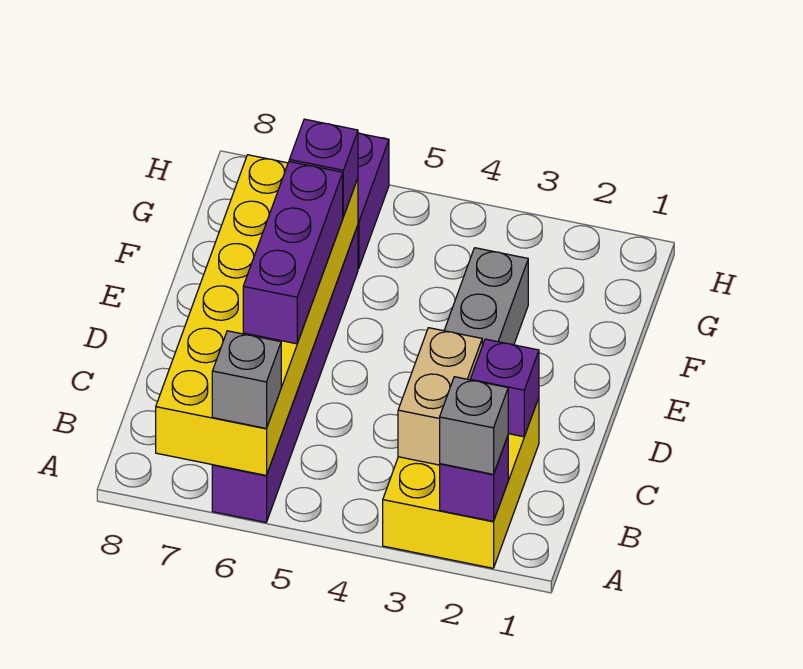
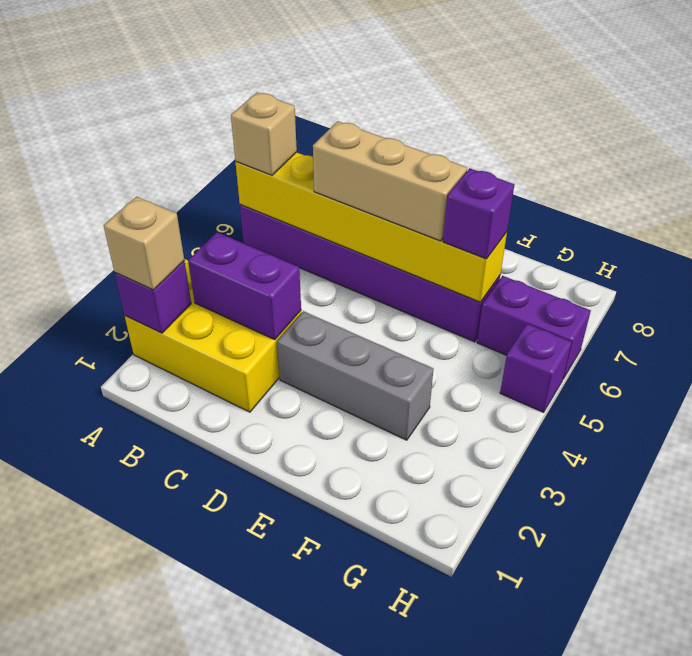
grey brick A2 level 3 -> tan brick A2 level 3
yellow brick A6:F7 level 2 -> yellow brick A6:F6 level 2
grey brick A6 level 3 -> tan brick A6 level 3
tan brick B3:C3 level 2 -> purple brick B3:C3 level 2
purple brick C2 level 2 -> purple brick H5 level 1
purple brick C6:E6 level 3 -> tan brick C6:E6 level 3

